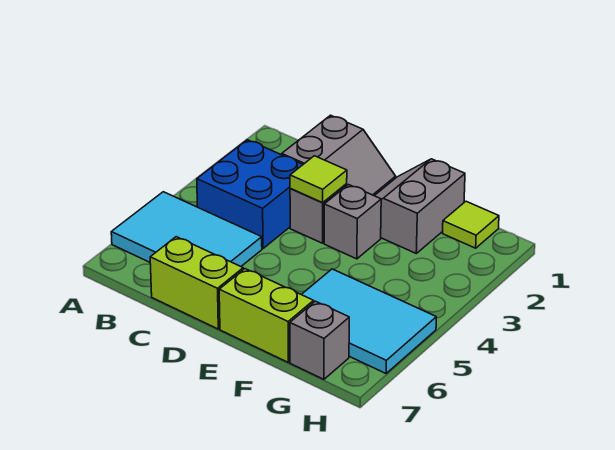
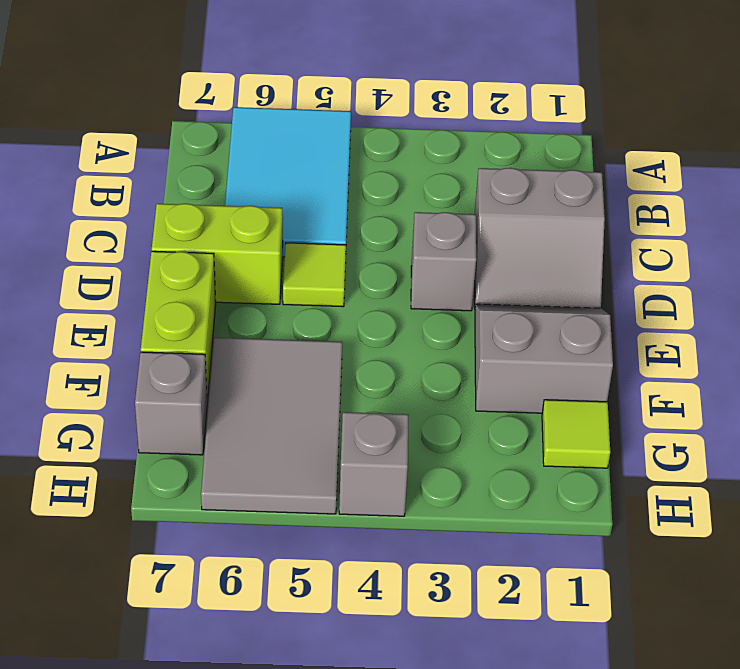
blue brick B3:C4 level 1 -> none
lime brick C7:D7 level 1 -> lime brick D6:D7 level 1
lime tile D3 level 2 -> lime tile D5 level 1
grey brick E3 level 1 -> grey brick H4 level 1
cyan tile F5:H6 level 1 -> grey tile F5:H6 level 1

